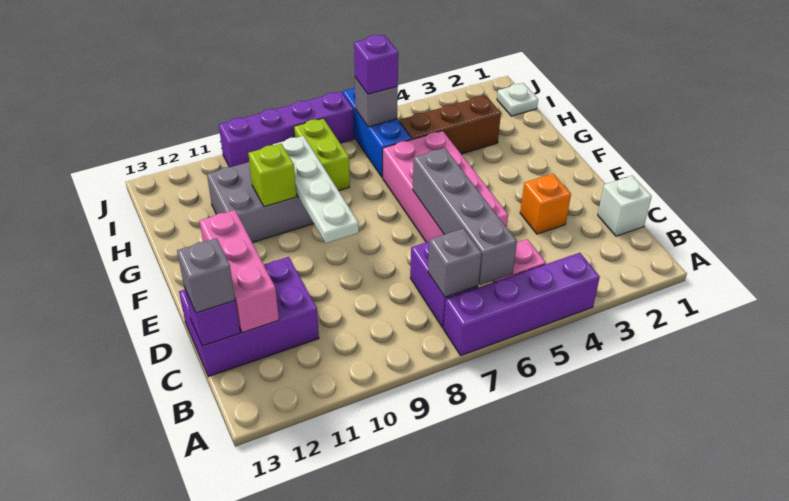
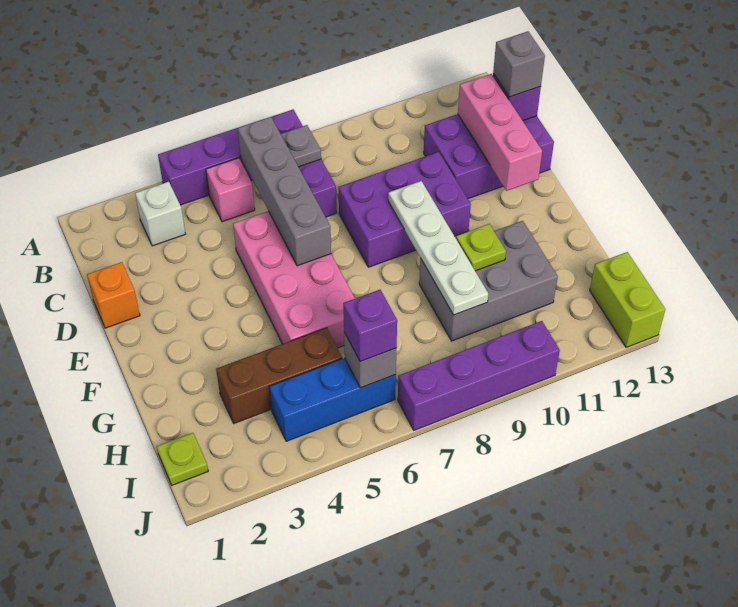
grey brick B7 level 2 -> grey plate B7 level 2
white brick C1 level 1 -> white brick B3 level 1
orange brick D3 level 1 -> orange brick D1 level 1
none -> purple brick D8:E10 level 1
lime brick G10 level 2 -> lime plate G10 level 2
blue brick H6:J6 level 1 -> blue brick I4:I6 level 1
lime brick H8:I8 level 1 -> lime brick I13:J13 level 1
white plate I1 level 1 -> lime plate I1 level 1

